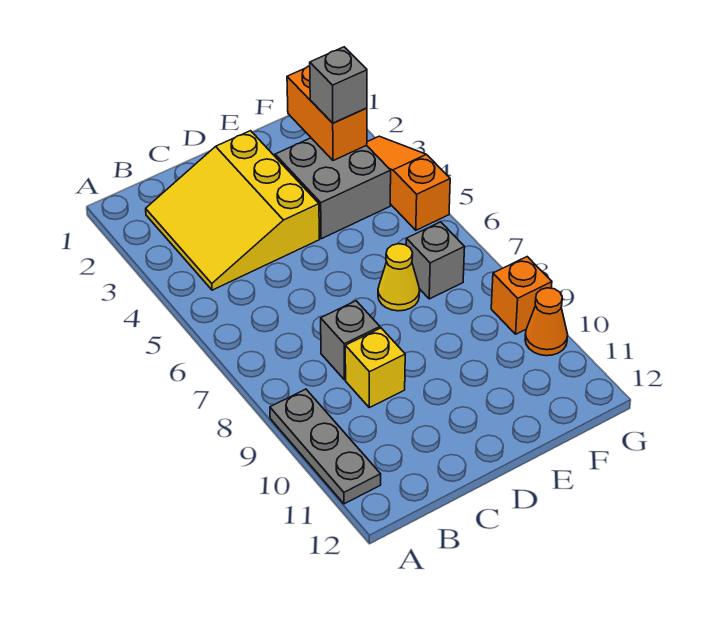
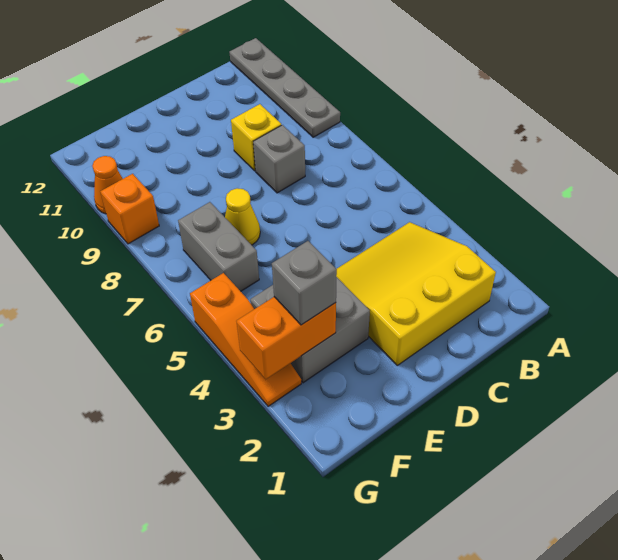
grey plate A9:A11 level 1 -> grey plate A9:A12 level 1
yellow slope B2:D4 level 1 top D -> yellow slope B2:D4 level 1 top 2
orange brick F2:F3 level 2 -> orange brick F3:G3 level 2
grey brick F7 level 1 -> grey brick F6:F7 level 1

